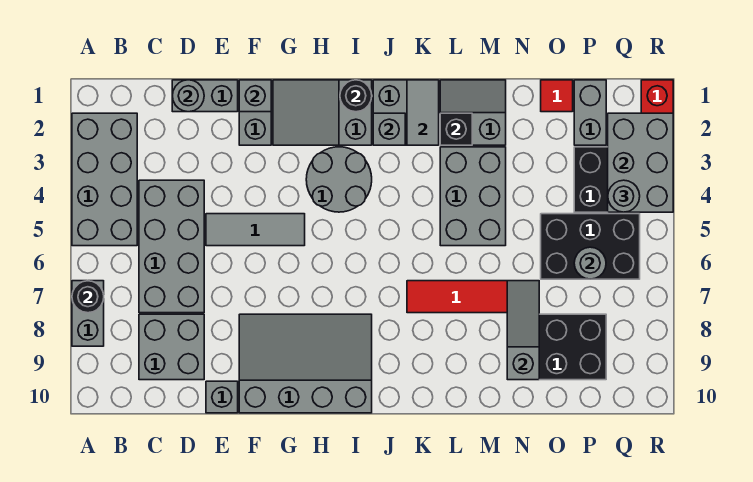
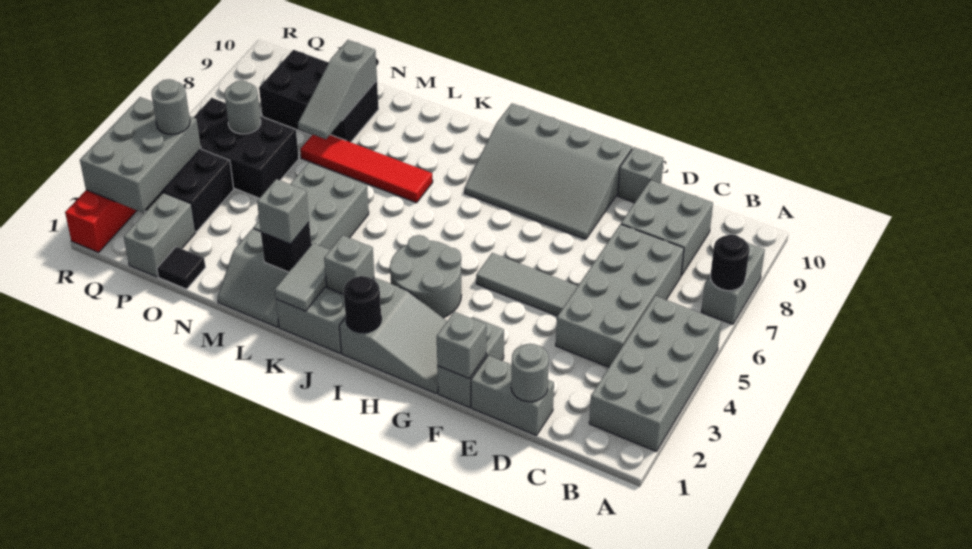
none -> grey brick L2 level 3
red tile O1 level 1 -> black tile O1 level 1

